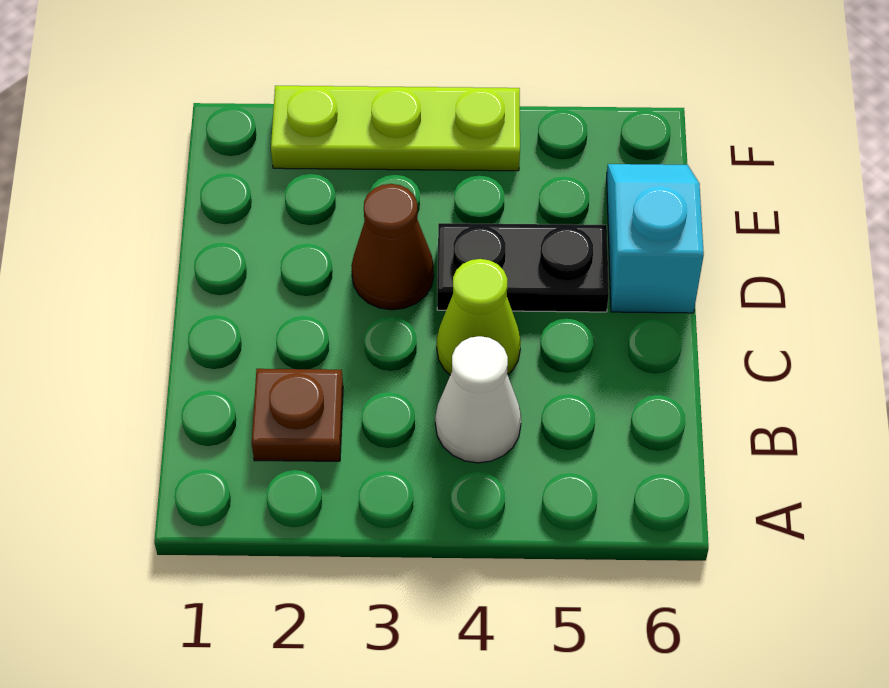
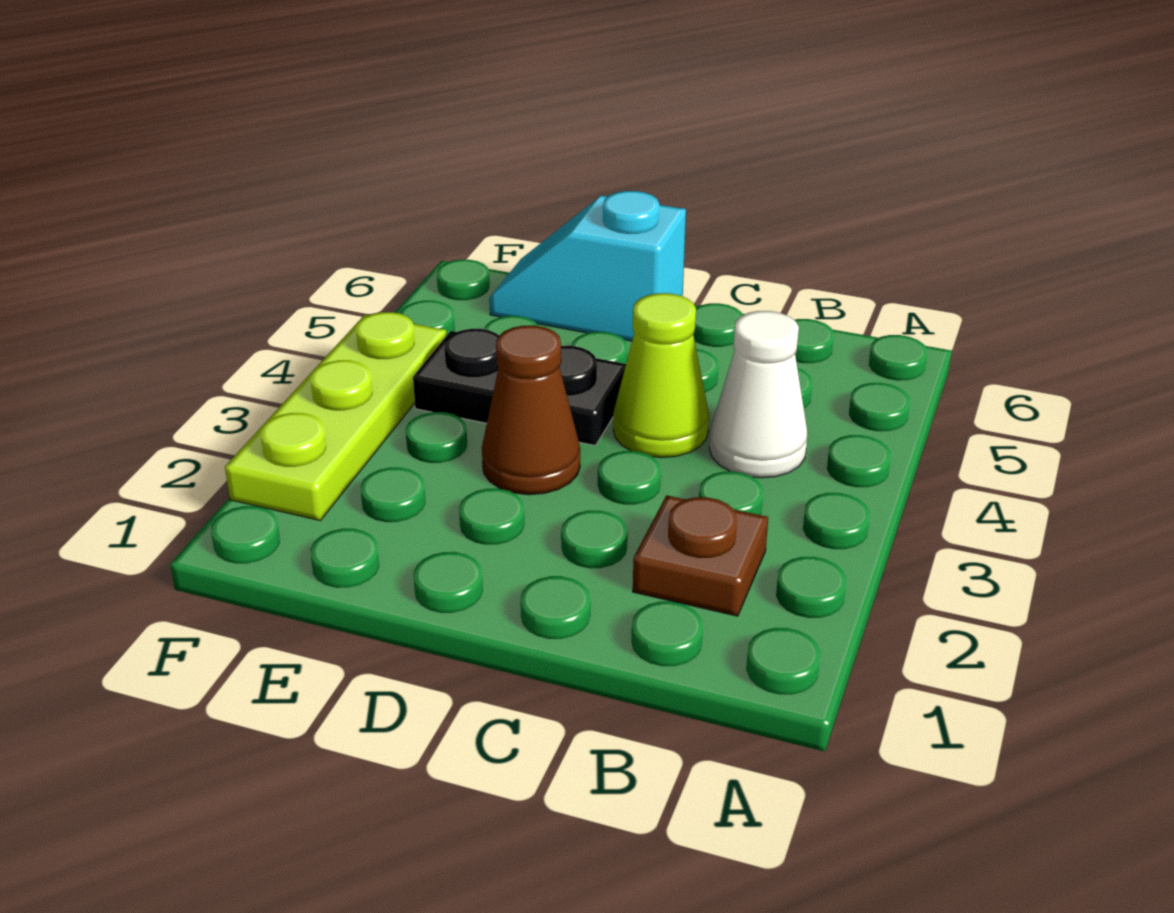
black plate D4:D5 level 1 -> black plate D4:E4 level 1

